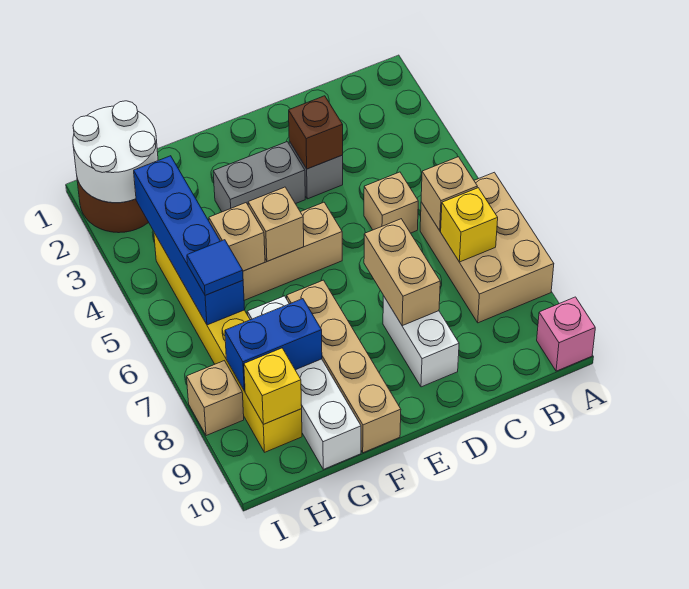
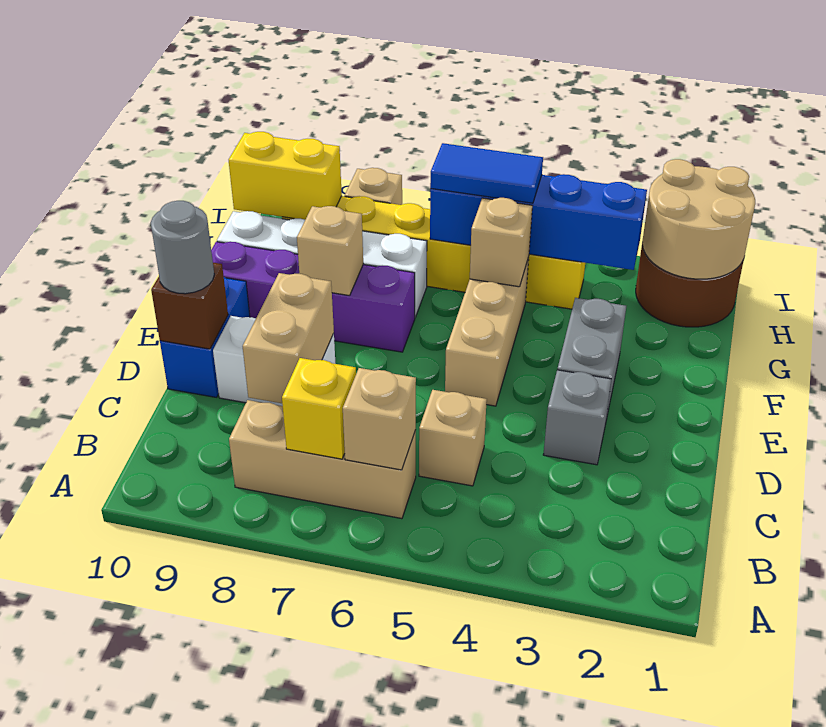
tan brick A6:B8 level 1 -> tan brick B6:B8 level 1
pink brick A10 level 1 -> none
brown brick D3 level 2 -> brown brick D10 level 2
tan brick D7:D8 level 2 -> tan brick C8:D8 level 2
none -> grey round brick D10 level 3
tan brick F5 level 2 -> tan brick F8 level 2
tan brick F7:F10 level 1 -> purple brick F7:F10 level 1
blue brick G8:H8 level 2 -> blue brick D10:E10 level 1
white round brick H1:I2 level 2 -> tan round brick H1:I2 level 2
blue tile H6 level 3 -> blue tile H5:H6 level 3
yellow brick H9 level 2 -> yellow brick H9:H10 level 2

